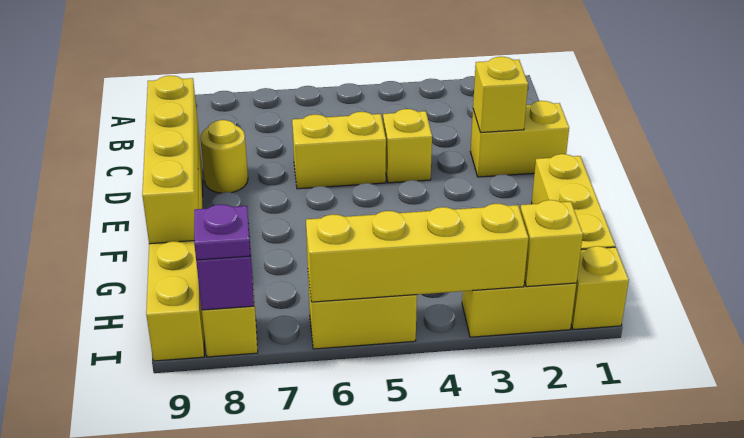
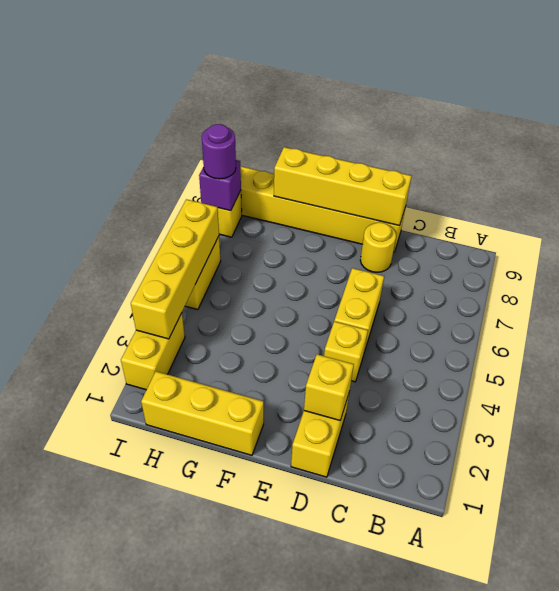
yellow brick I1 level 1 -> none
yellow brick I2 level 2 -> none
purple plate I8 level 3 -> purple round brick I8 level 3

